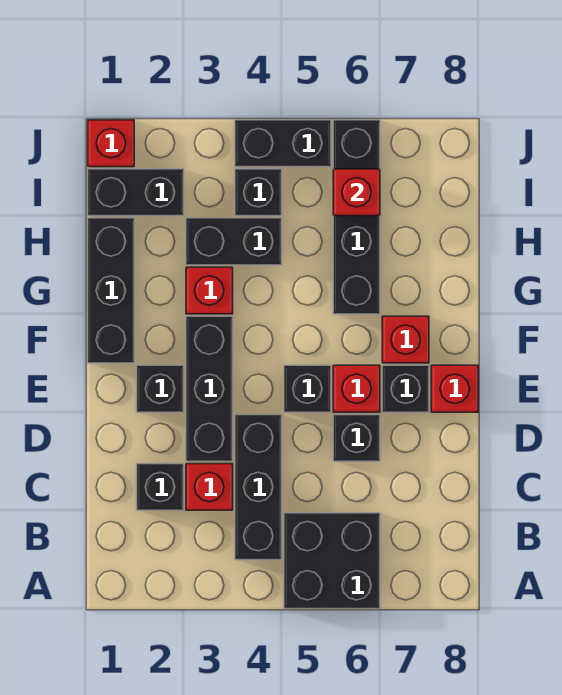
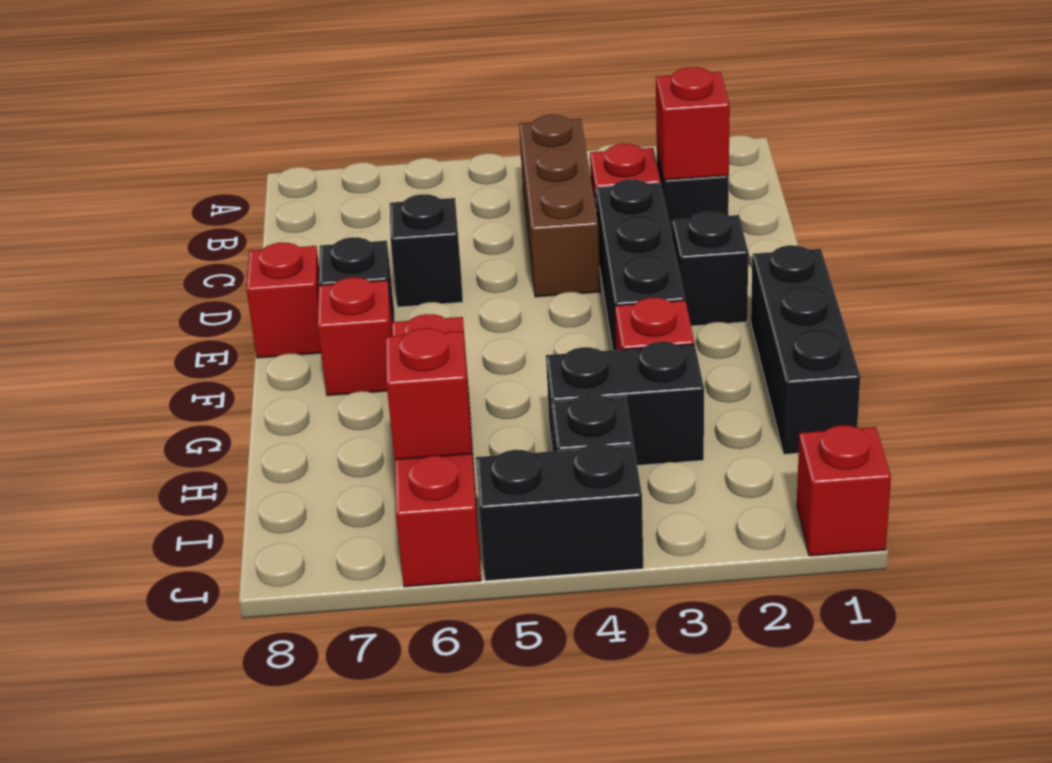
black brick A5:B6 level 1 -> none
black brick B4:D4 level 1 -> brown brick B4:D4 level 1
black brick E5 level 1 -> none
red brick E6 level 1 -> red brick C2 level 2
black brick G6:J6 level 1 -> red brick G6:J6 level 1
black brick I1:I2 level 1 -> none

